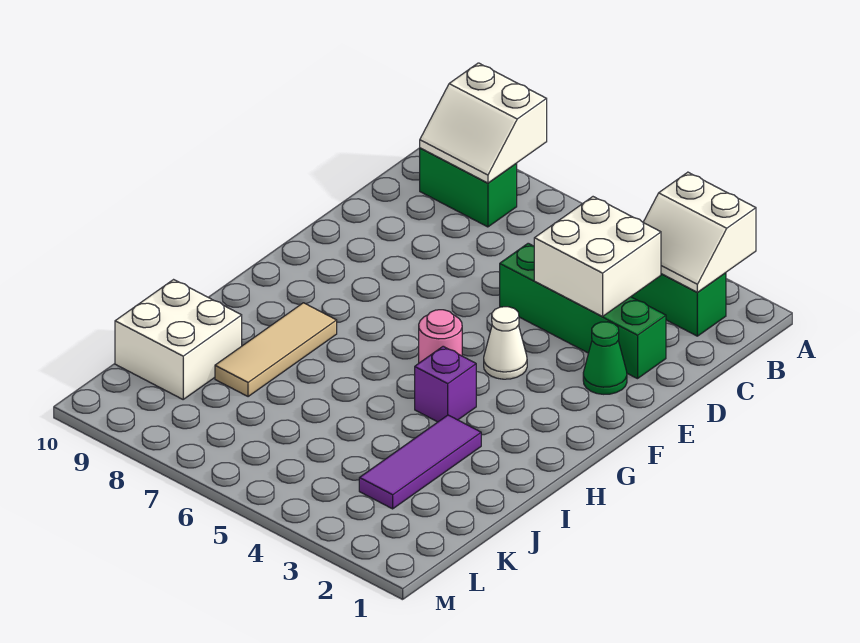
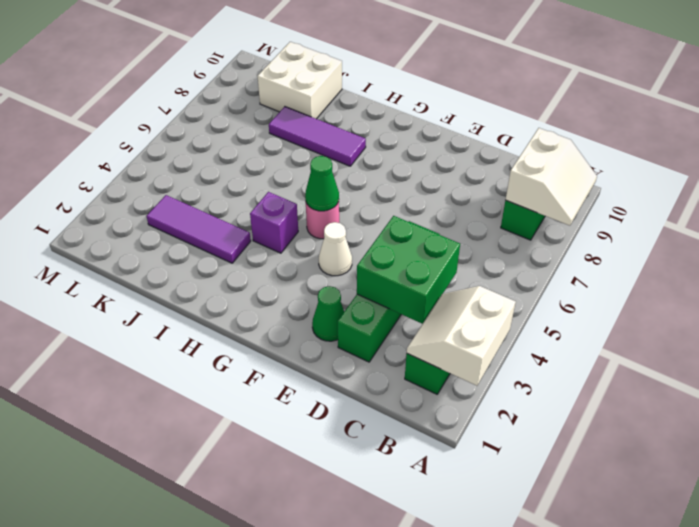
white slope A8:B9 level 2 top A -> white slope A8:B9 level 2 top B
white brick C3:D4 level 2 -> green brick C3:D4 level 2
none -> green cone G5 level 2
tan tile H8:J8 level 1 -> purple tile H8:J8 level 1

